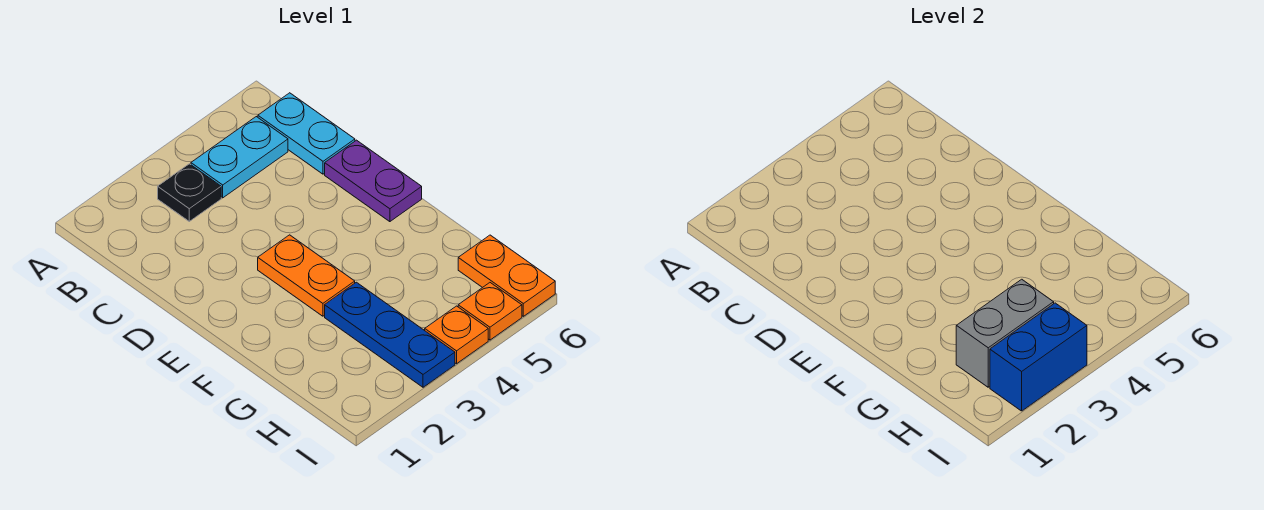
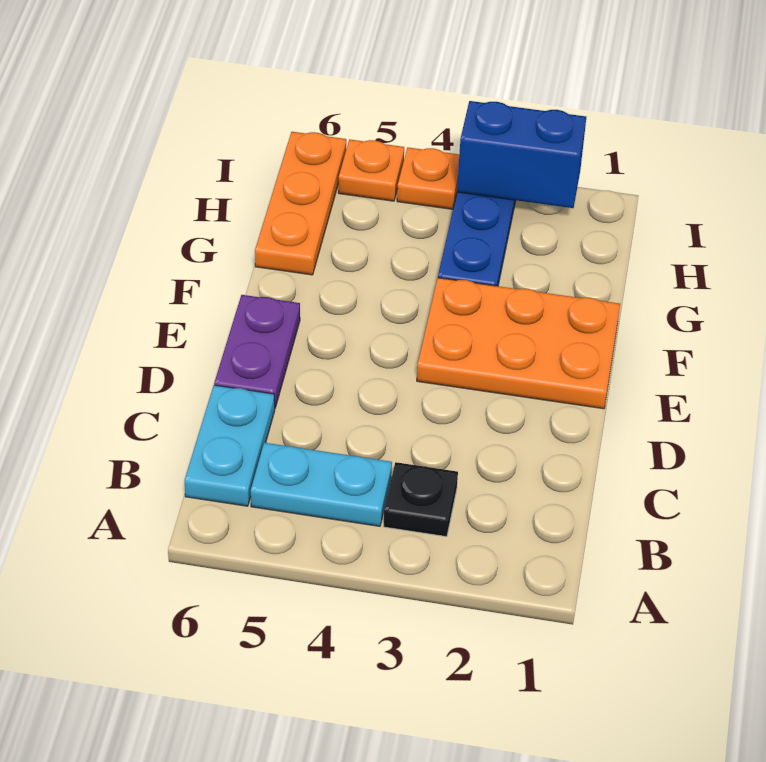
orange plate E3:F3 level 1 -> orange plate E1:F3 level 1
grey brick H2:H3 level 2 -> none
orange plate H6:I6 level 1 -> orange plate G6:I6 level 1

